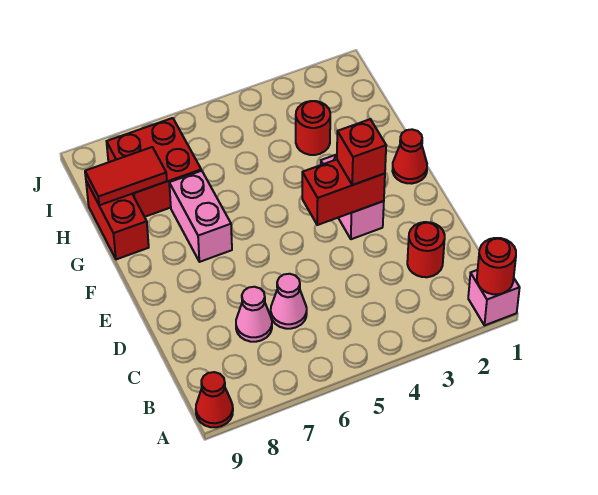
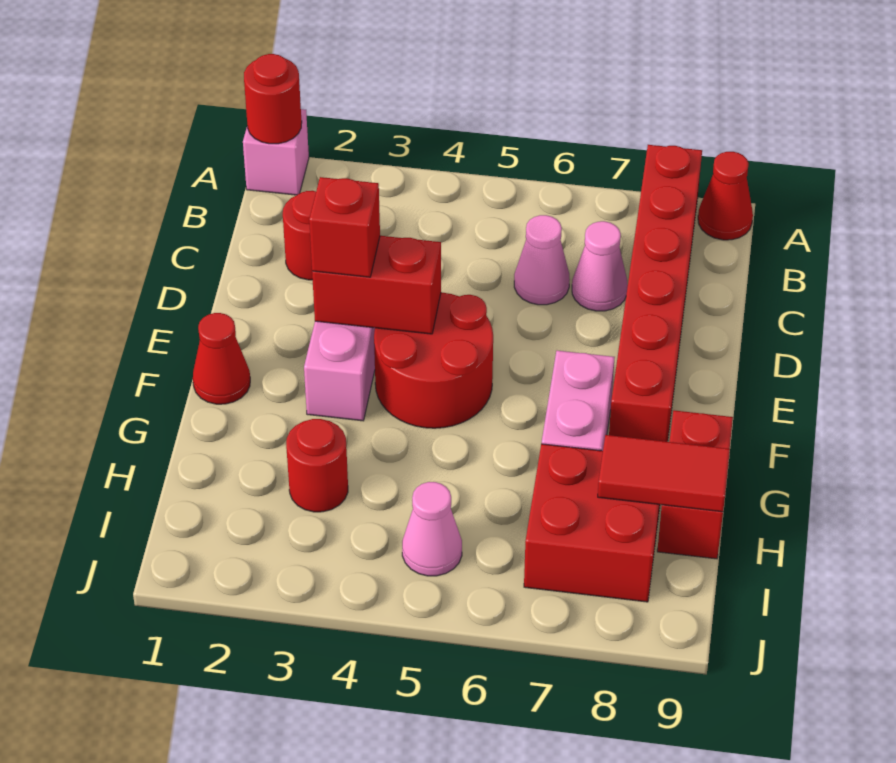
none -> red brick A8:F8 level 1
none -> red round brick E4:F5 level 1
none -> pink cone I5 level 1

